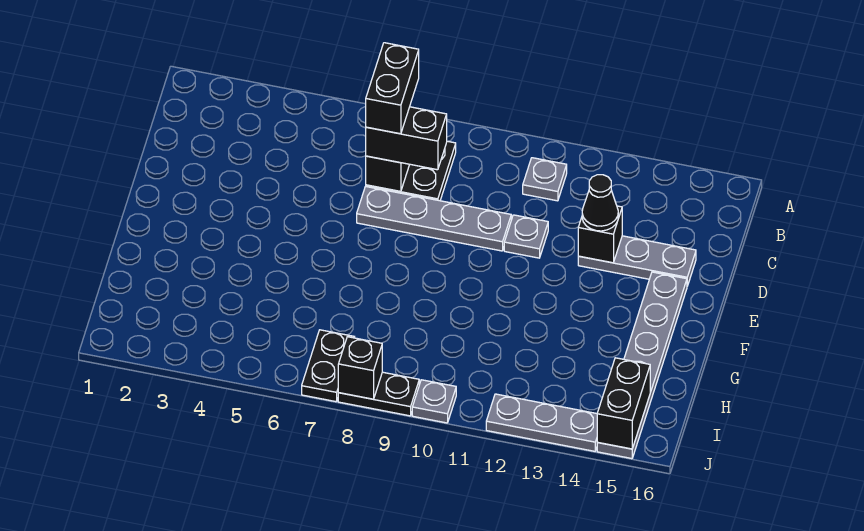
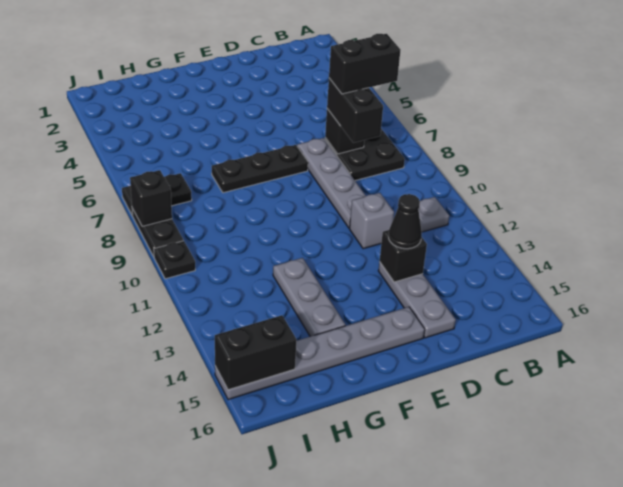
grey plate D11 level 1 -> grey brick D11 level 1
none -> black plate E7:G7 level 1
grey plate J10 level 1 -> black plate J10 level 1
grey plate J12:J14 level 1 -> grey plate G12:G14 level 1

